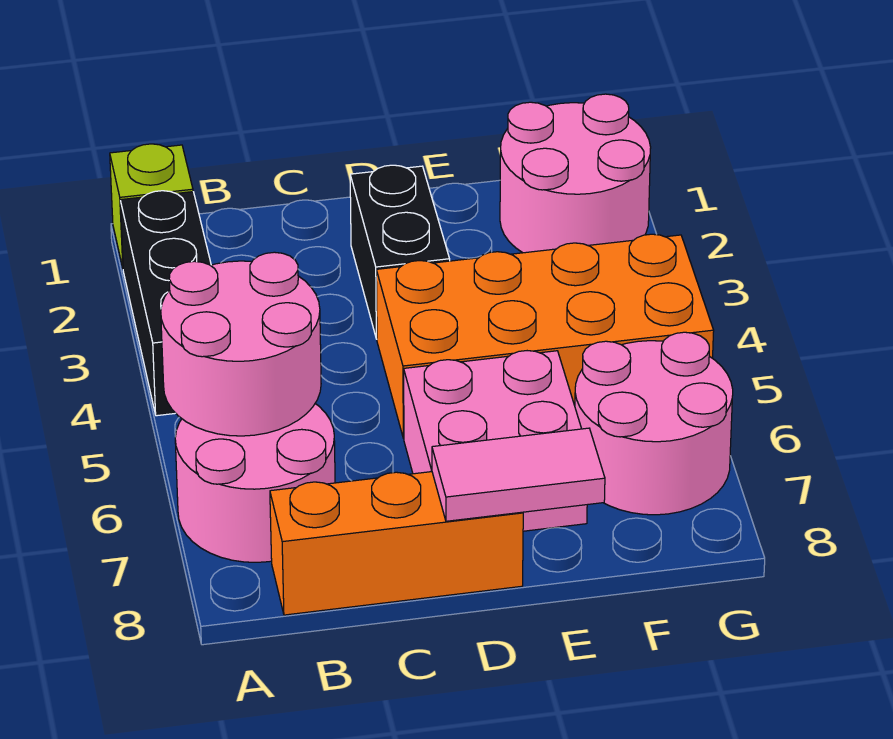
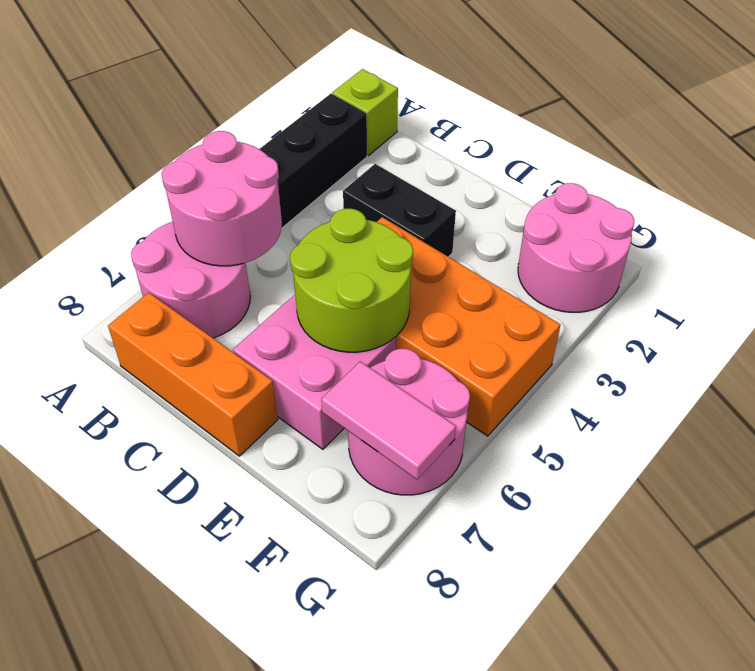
black brick D2:D3 level 1 -> black brick C3:D3 level 1
none -> lime round brick D5:E6 level 2
pink tile D8:E8 level 2 -> pink tile F7:G7 level 2

